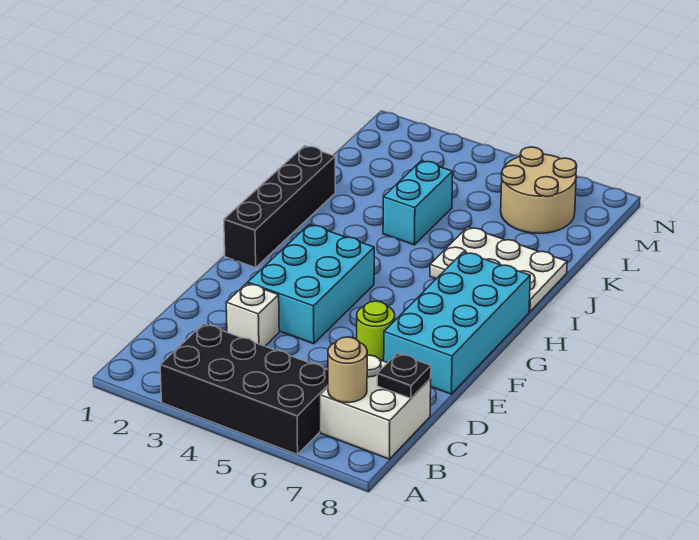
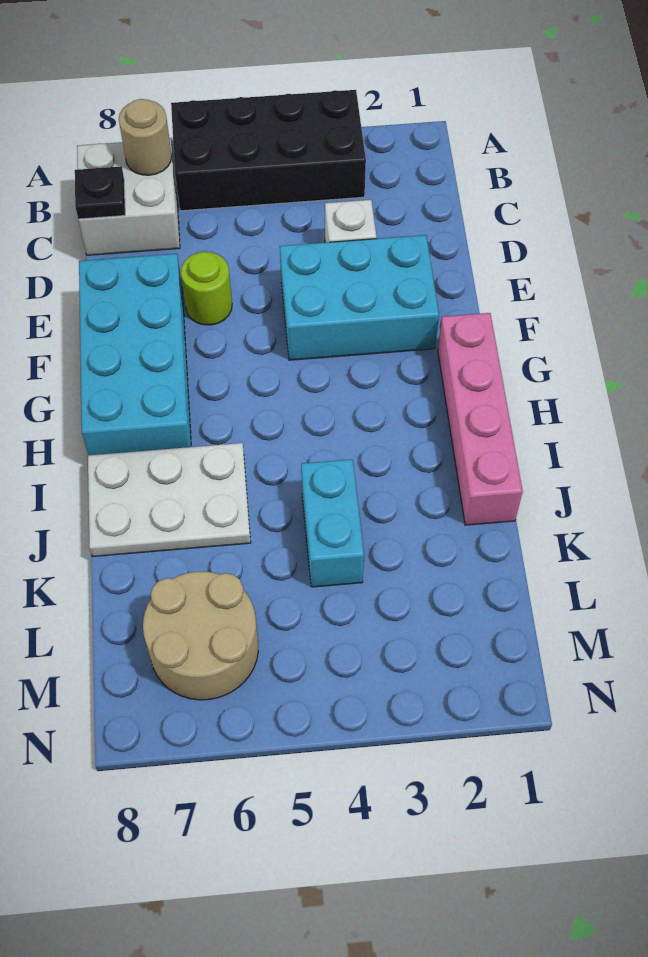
cyan brick E3:G4 level 1 -> cyan brick E2:F4 level 1
black brick G1:J1 level 1 -> pink brick G1:J1 level 1

